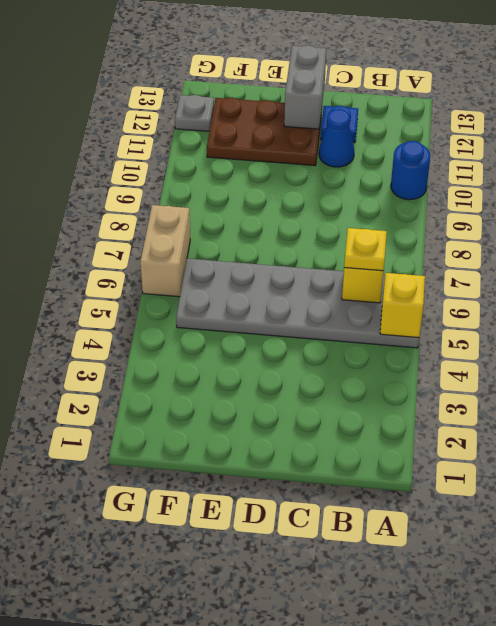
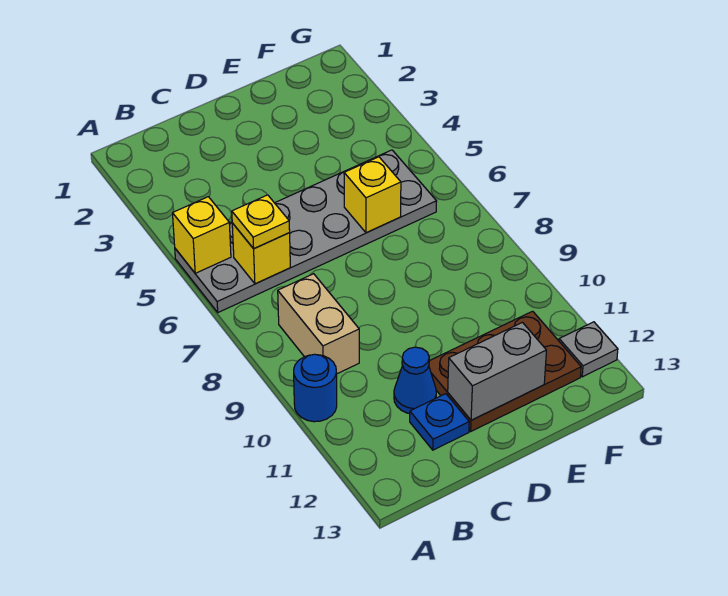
grey brick D12:D13 level 2 -> grey brick D12:E12 level 2
none -> yellow brick E6 level 2
tan brick G6:G7 level 1 -> tan brick B8:B9 level 1

